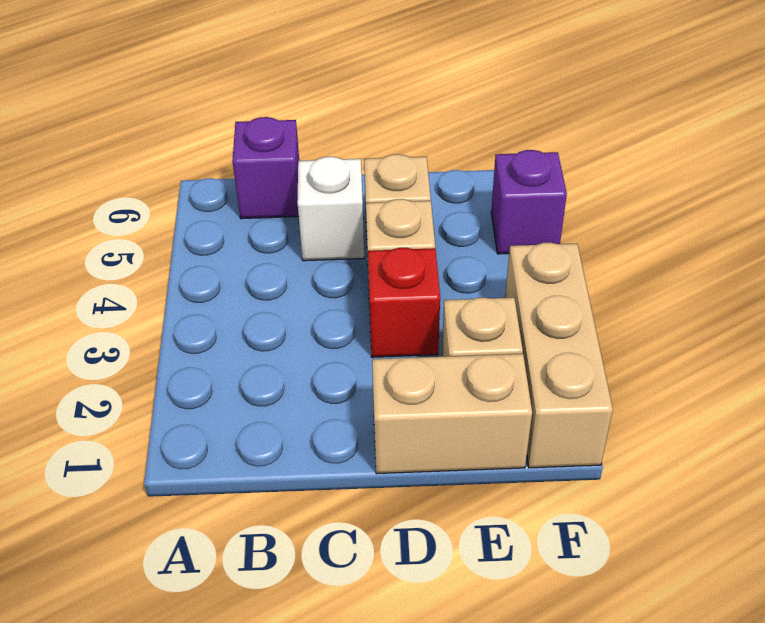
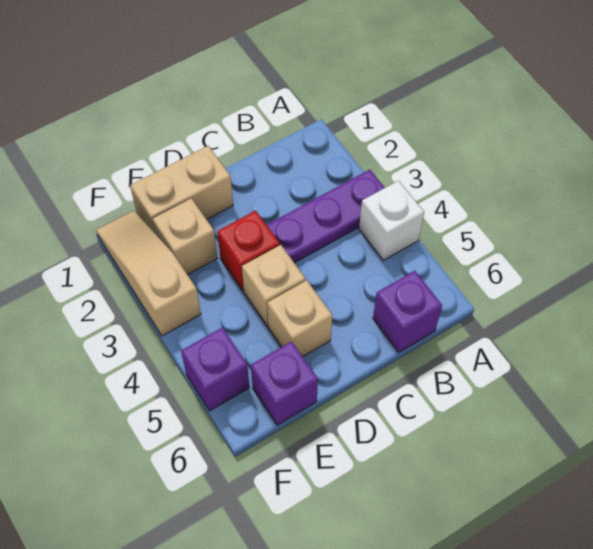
none -> purple plate A3:C3 level 1
white brick C5 level 1 -> white brick A4 level 1
none -> purple brick E6 level 1
tan brick F1:F3 level 1 -> tan slope F1:F3 level 1 top 3

